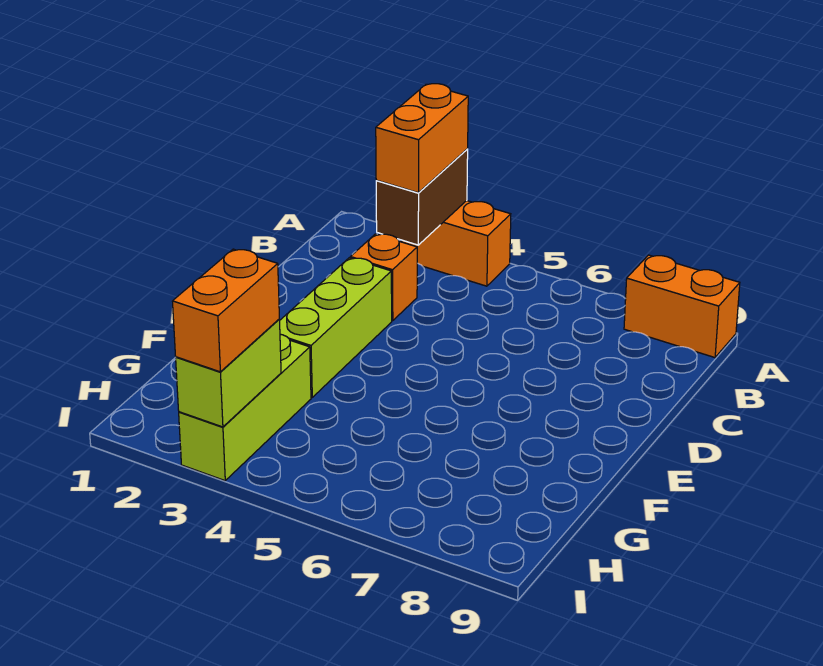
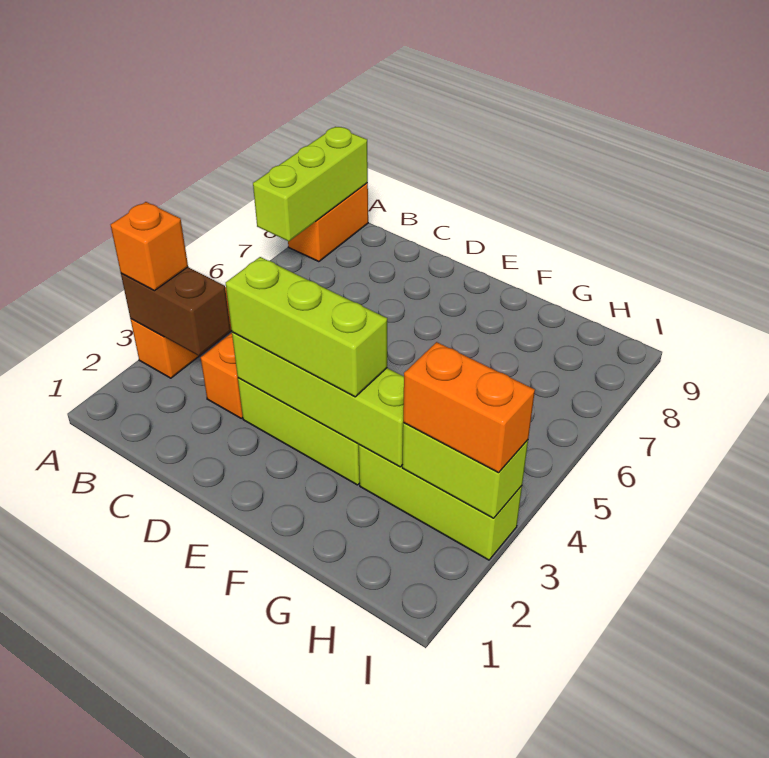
orange brick A3:B3 level 3 -> orange brick A3 level 3
none -> lime brick A7:A9 level 2
none -> lime brick D3:G3 level 2
none -> lime brick D3:F3 level 3

